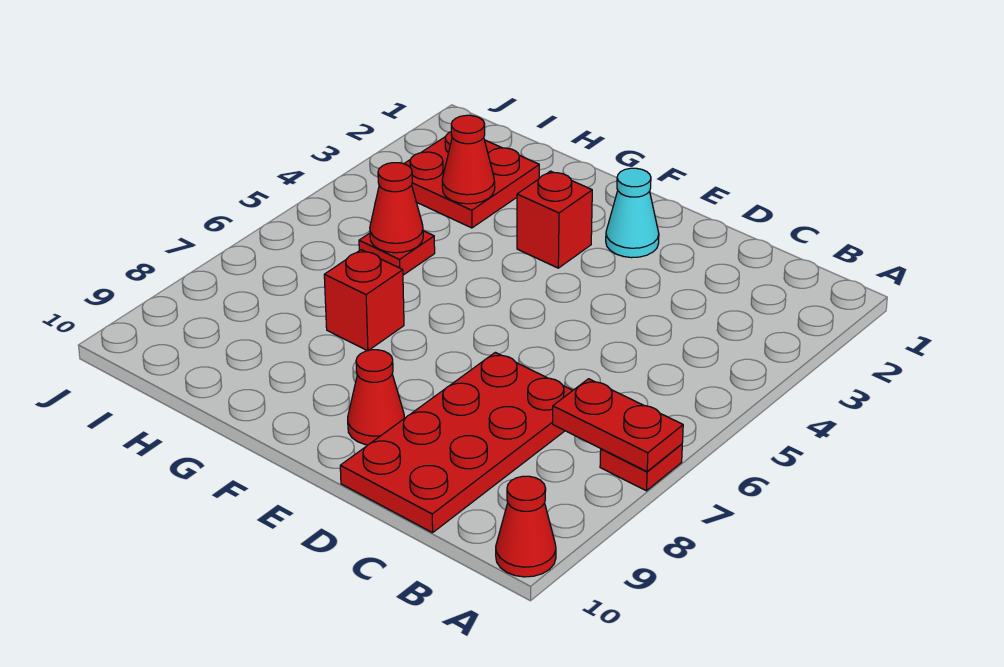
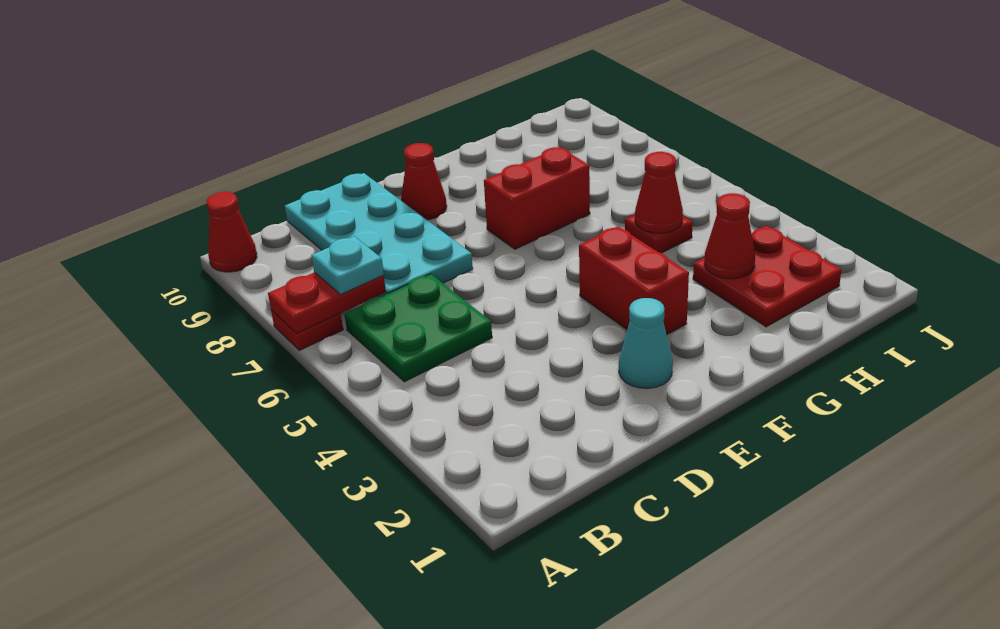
none -> green plate B5:C6 level 1
none -> cyan plate B7 level 3
red plate C7:D10 level 1 -> cyan plate C7:D10 level 1
red brick F3 level 1 -> red brick F3:F4 level 1
red brick G7 level 1 -> red brick F7:G7 level 1

